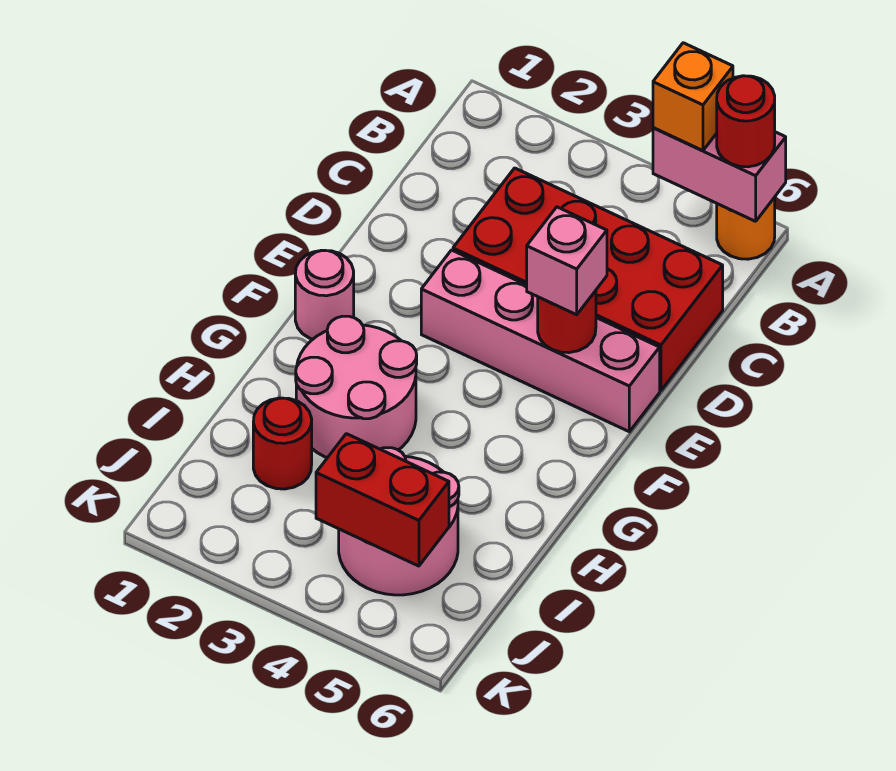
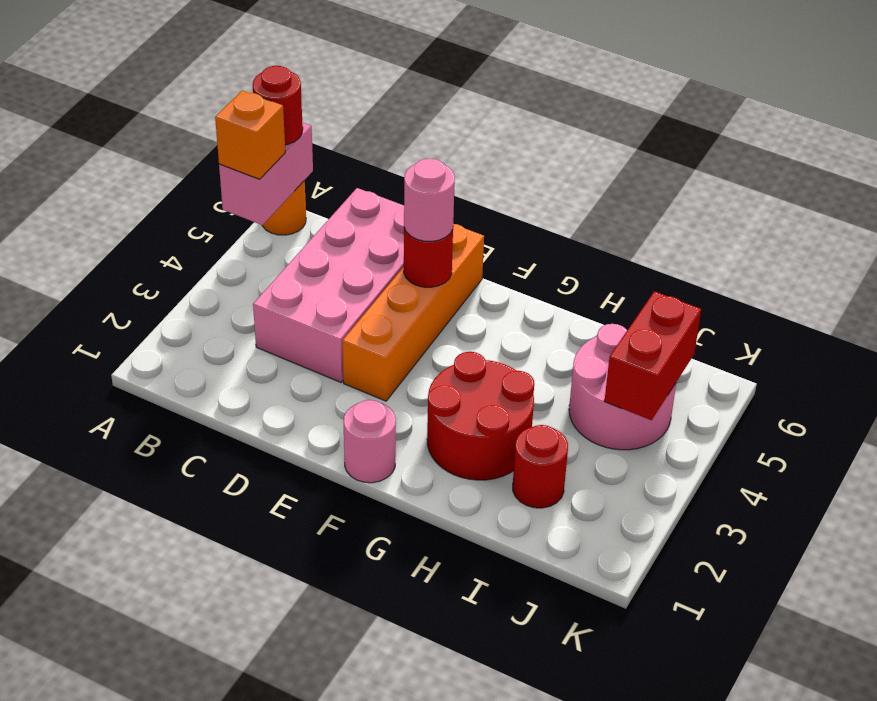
red brick C3:D6 level 1 -> pink brick C3:D6 level 1
pink brick E3:E6 level 1 -> orange brick E3:E6 level 1
pink brick E5 level 3 -> pink round brick E5 level 3
pink round brick G2:H3 level 1 -> red round brick G2:H3 level 1

